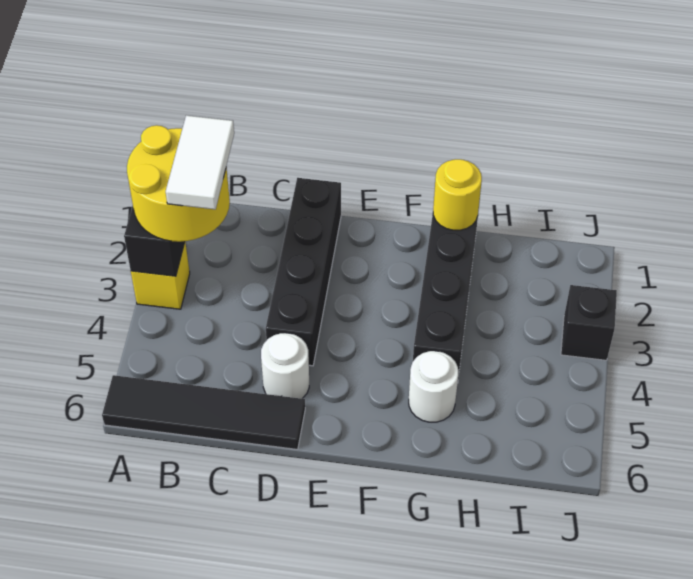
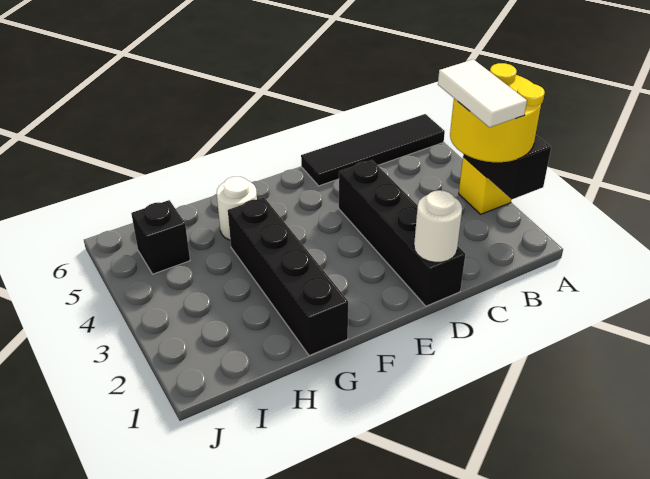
white round brick D5 level 1 -> white round brick D1 level 2
yellow round brick G1 level 2 -> none
black brick J3 level 1 -> black brick I5 level 1

